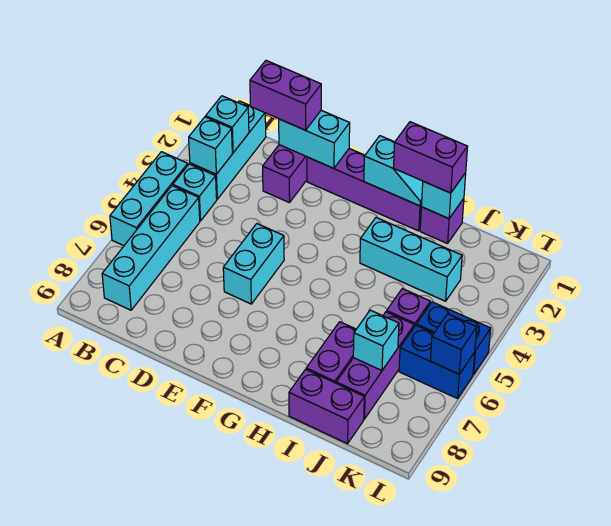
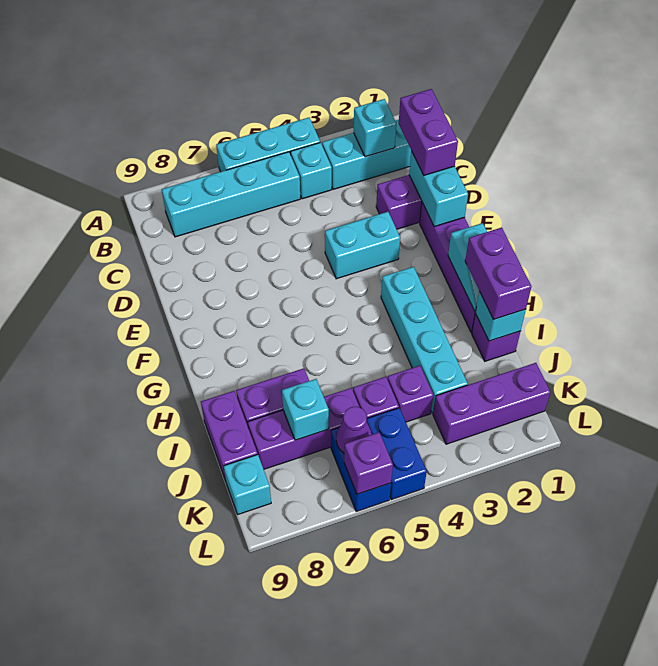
cyan brick B3 level 2 -> cyan brick K9 level 1
cyan brick E5:E6 level 1 -> cyan brick E3:E4 level 1
cyan brick H3:J3 level 1 -> cyan brick G3:J3 level 1
none -> purple brick J4 level 1
none -> purple brick K1:K3 level 1
none -> purple cone K6 level 2
blue brick L6 level 2 -> purple brick L6 level 2

